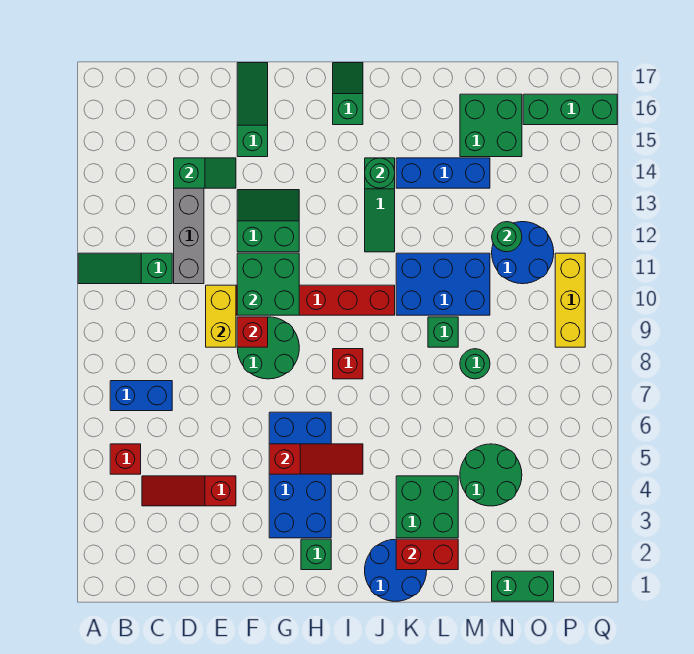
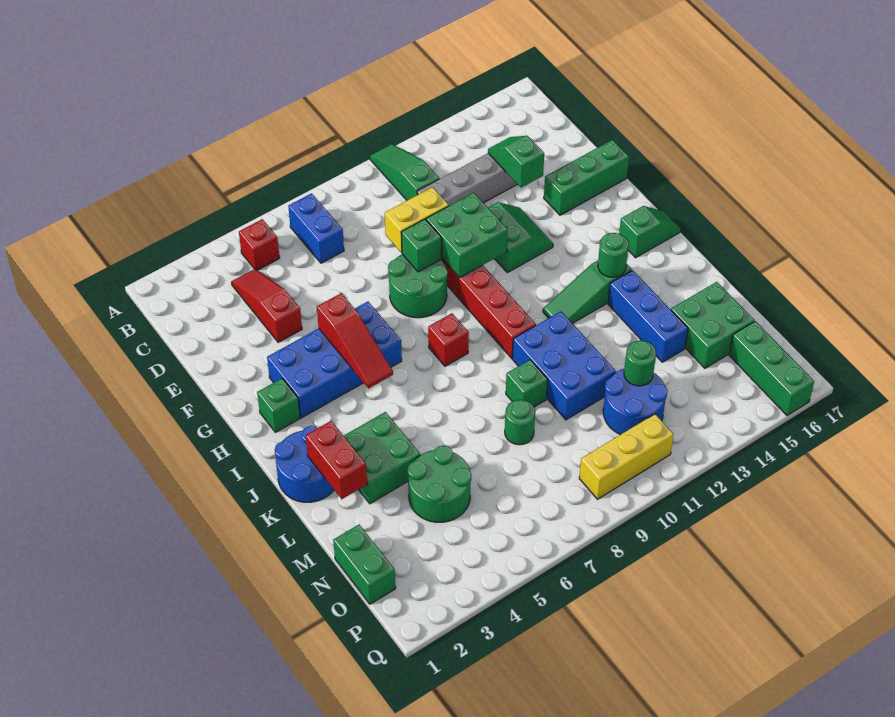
green slope D14:E14 level 2 top D -> green slope D14:E14 level 2 top E
red brick F9 level 2 -> green brick F9 level 2
green slope F15:F17 level 1 top 15 -> green brick F15:F17 level 1

